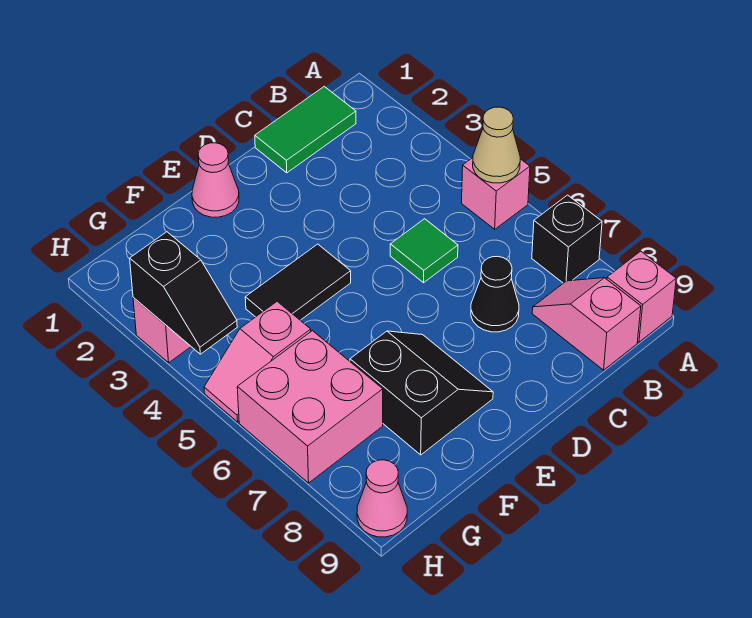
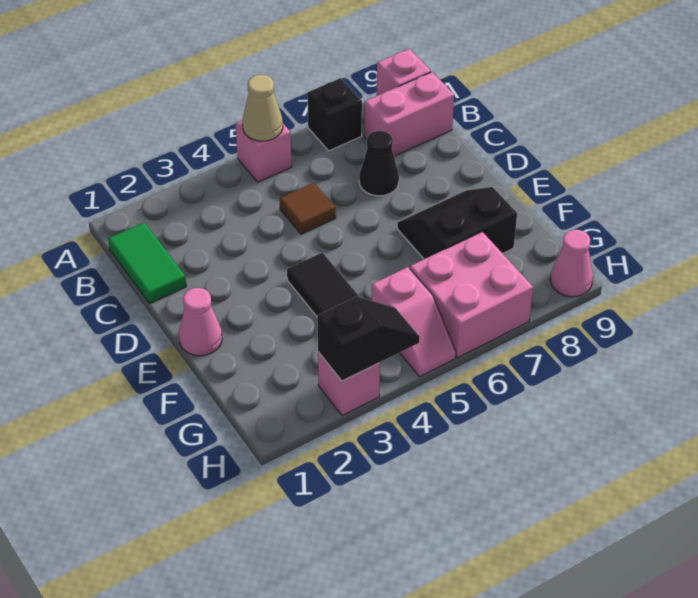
pink slope B8:B9 level 1 top 9 -> pink brick B8:B9 level 1
green tile C5 level 1 -> brown tile C5 level 1

